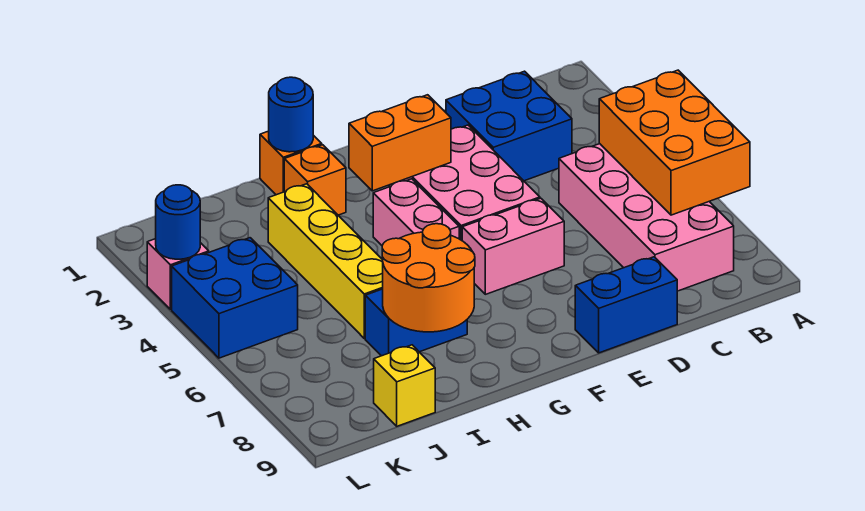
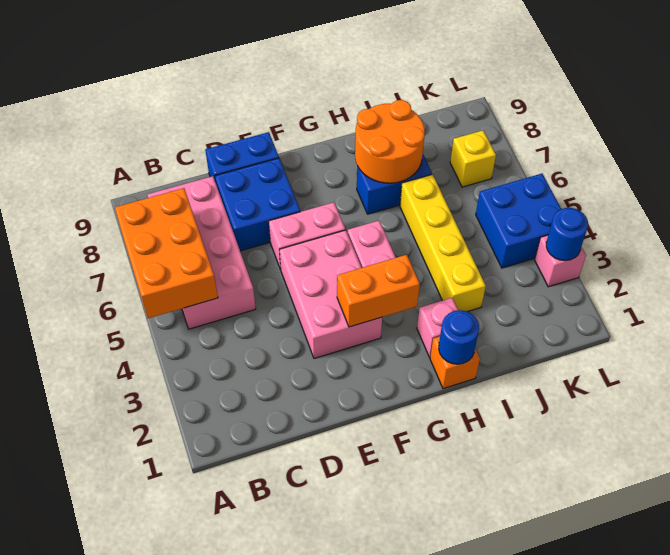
blue brick C2:D3 level 1 -> blue brick D7:E8 level 1
orange brick H2 level 1 -> pink brick H2 level 1
yellow brick J9 level 1 -> yellow brick K7 level 1

